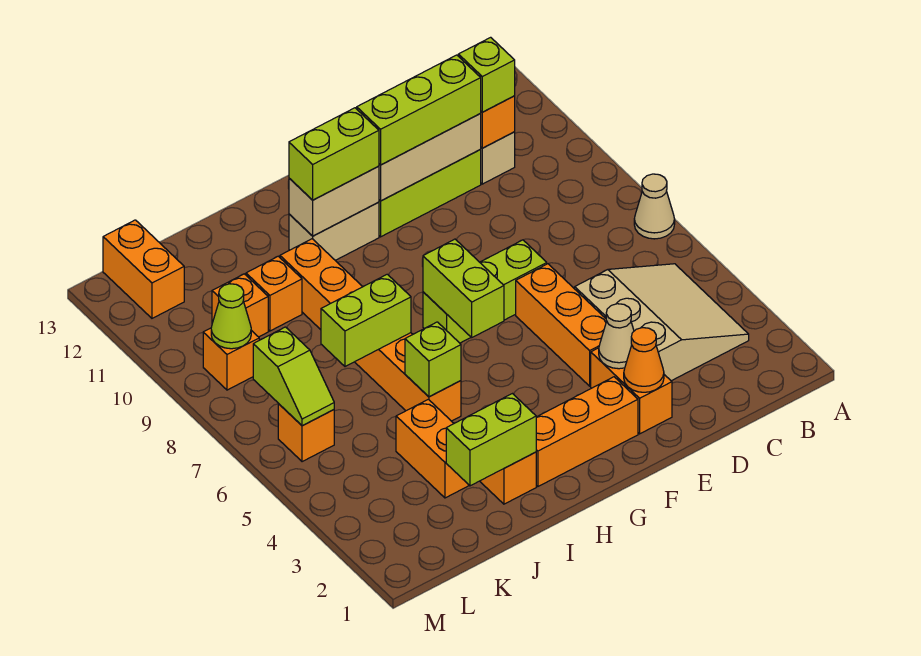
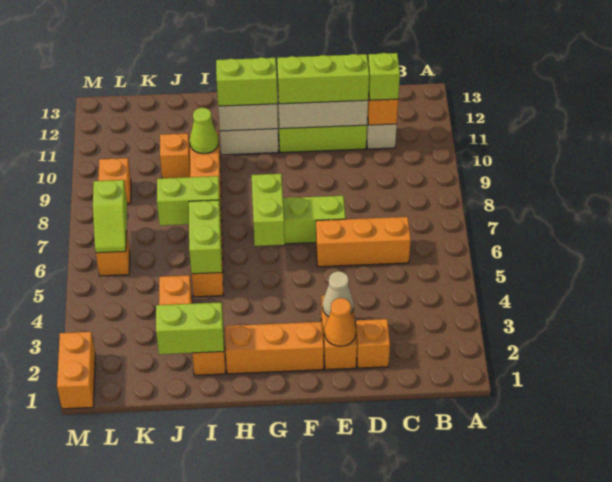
tan cone A7 level 1 -> none
tan slope B3:D5 level 1 top D -> none
orange brick E4:E6 level 1 -> orange brick C6:E6 level 1
lime brick I5 level 2 -> lime brick I5:I6 level 2
orange brick K10 level 1 -> orange brick D2 level 1
lime cone L9 level 2 -> lime cone I10 level 2
orange brick L12:L13 level 1 -> orange brick M1:M2 level 1

